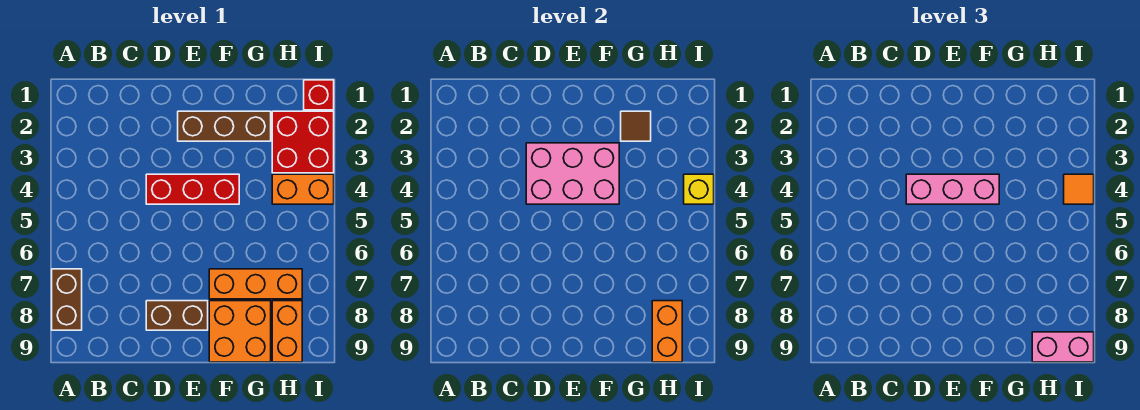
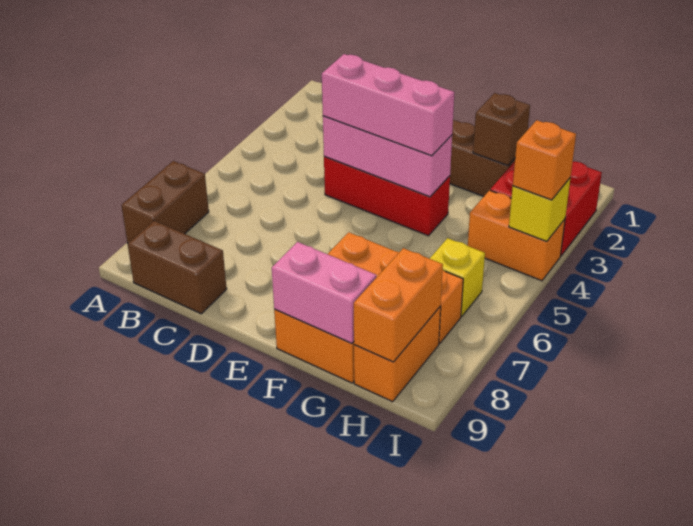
pink brick D3:F4 level 2 -> pink brick D4:F4 level 2
brown brick D8:E8 level 1 -> brown brick B9:C9 level 1
brown tile G2 level 2 -> brown brick G2 level 2
none -> yellow brick H6 level 1
pink brick H9:I9 level 3 -> pink brick F9:G9 level 2
red brick I1 level 1 -> none
orange tile I4 level 3 -> orange brick I4 level 3

